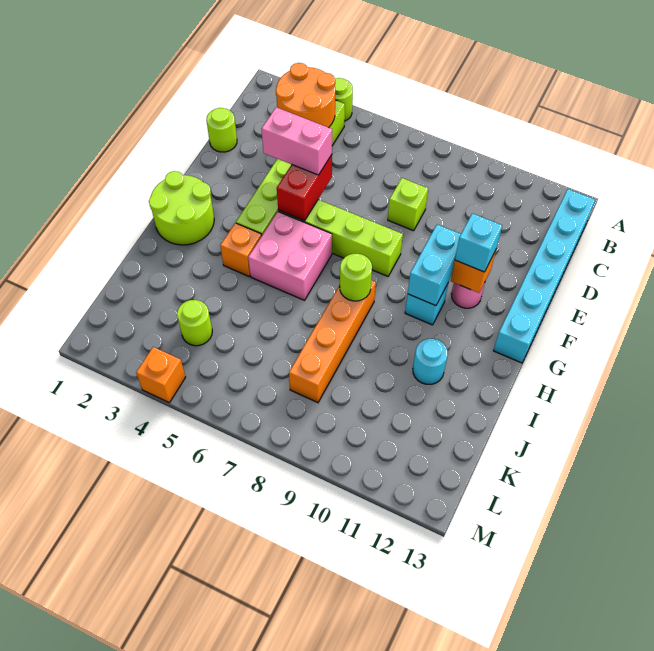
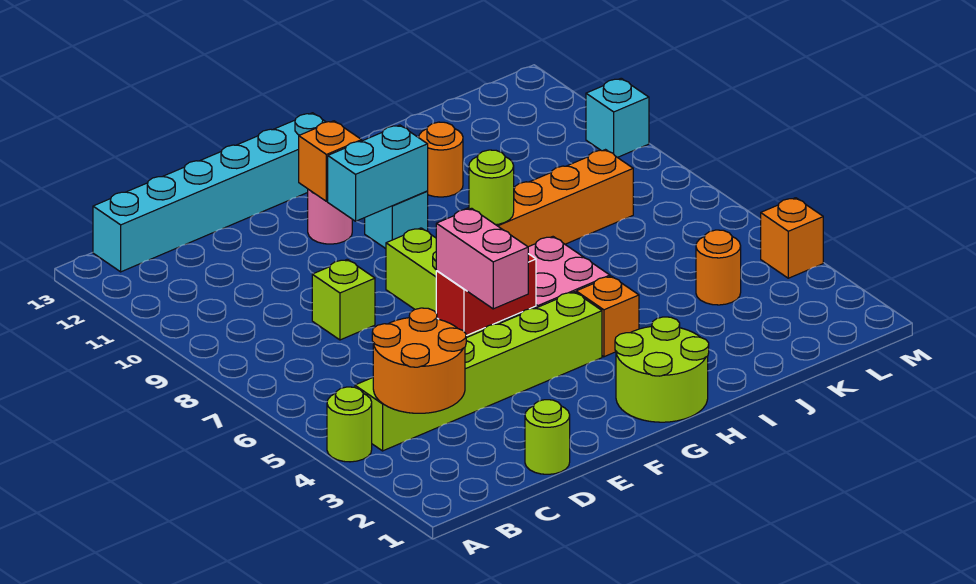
cyan brick F11 level 3 -> cyan brick M10 level 1
cyan round brick I11 level 1 -> orange round brick I11 level 1
lime round brick K4 level 1 -> orange round brick K4 level 1

